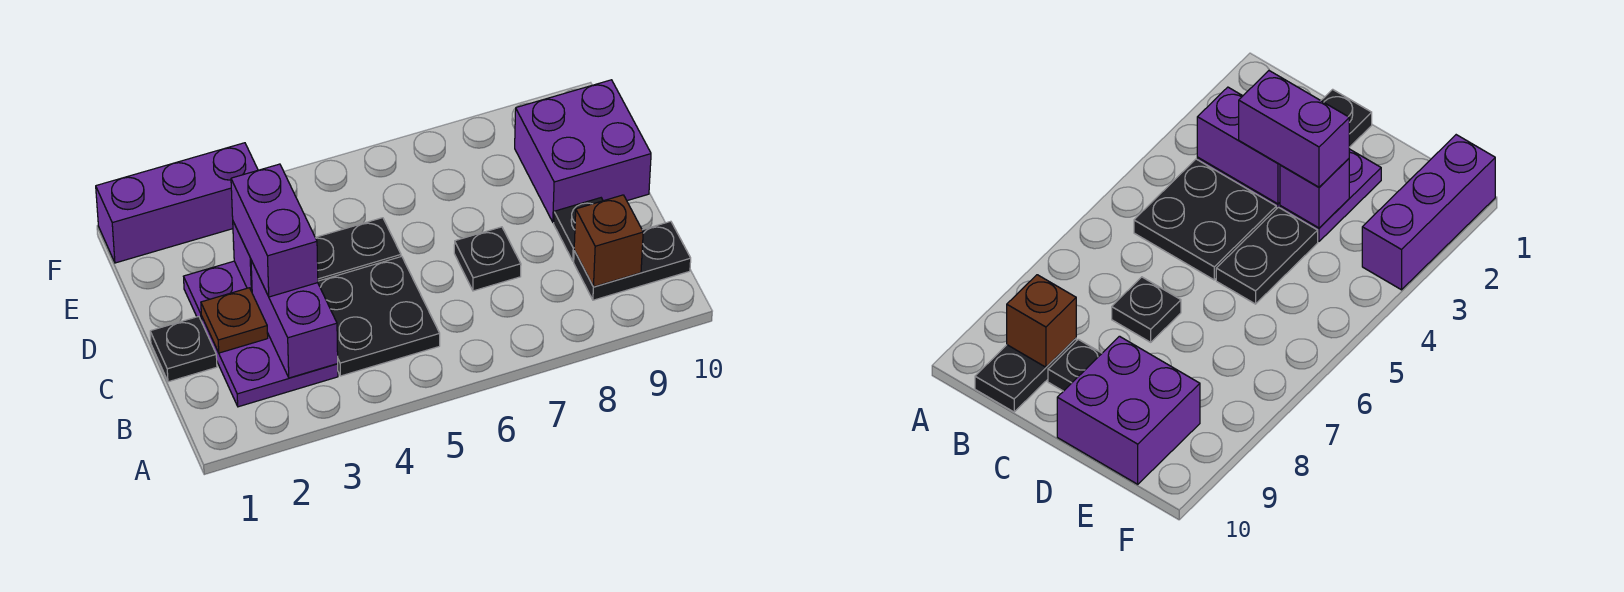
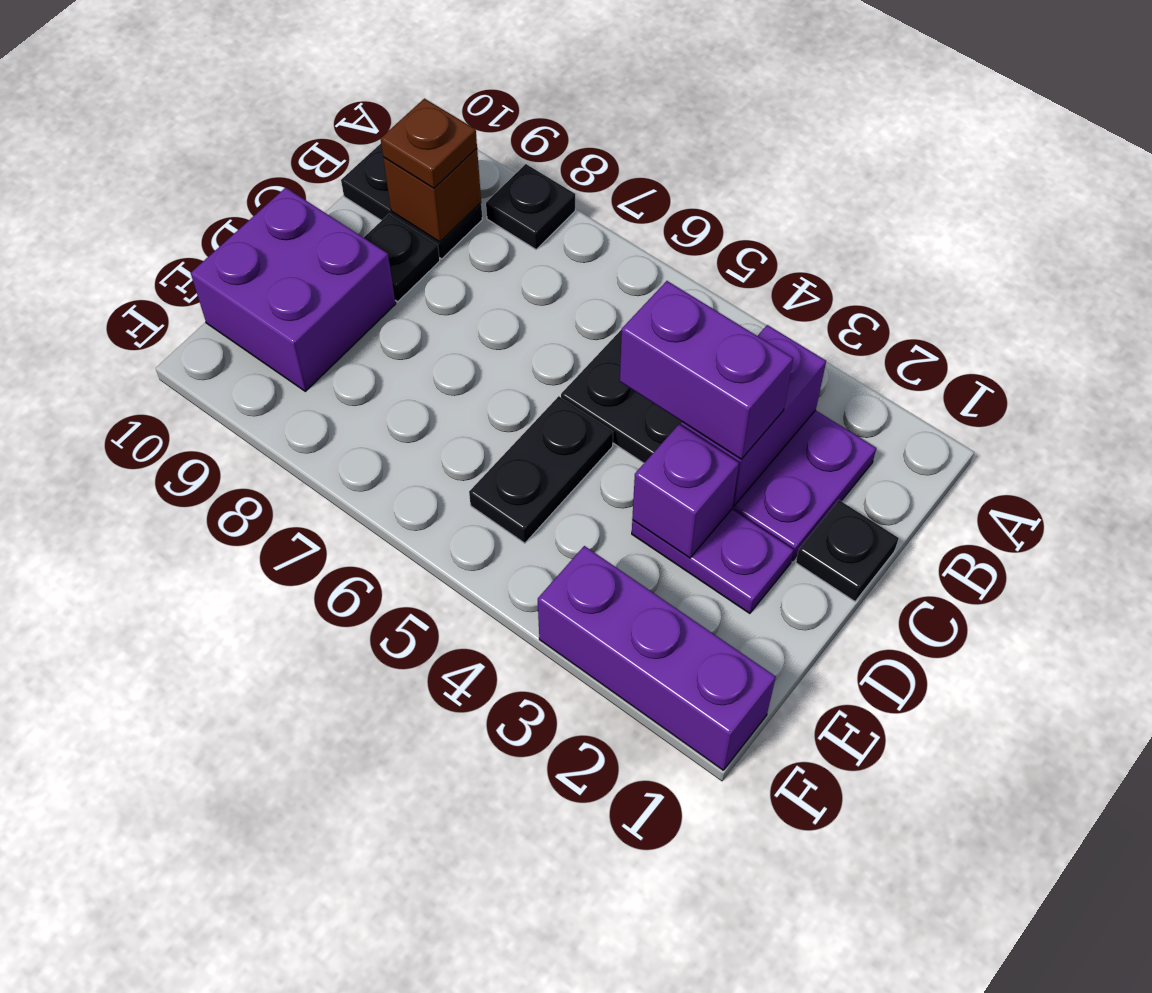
brown plate C2 level 2 -> brown plate B9 level 3
purple brick C3:D3 level 3 -> purple brick C3:C4 level 3
black plate C7 level 1 -> black plate A8 level 1
black plate D4:D5 level 1 -> black plate D5:E5 level 1

